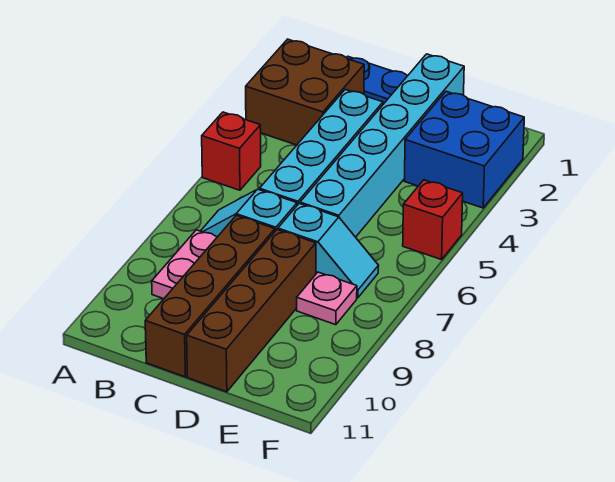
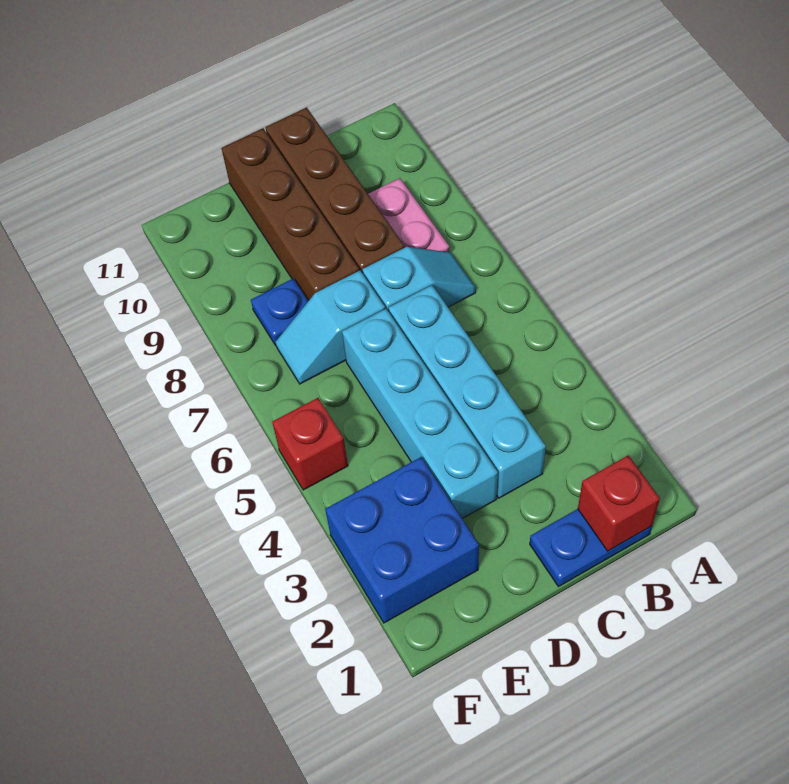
brown brick A2:B3 level 1 -> none
red brick A5 level 1 -> red brick B1 level 2
cyan brick D1:D6 level 1 -> cyan brick D3:D6 level 1
pink plate E8 level 1 -> blue plate E8 level 1

